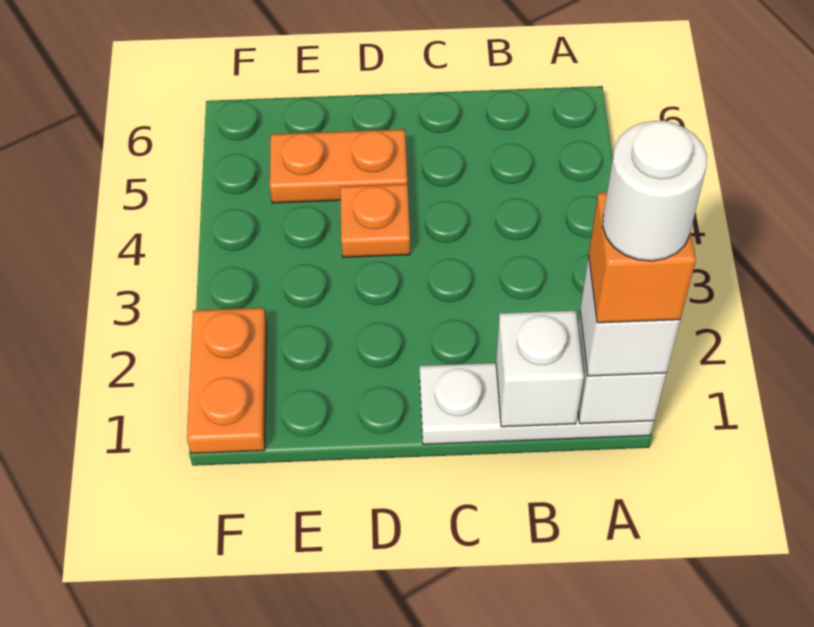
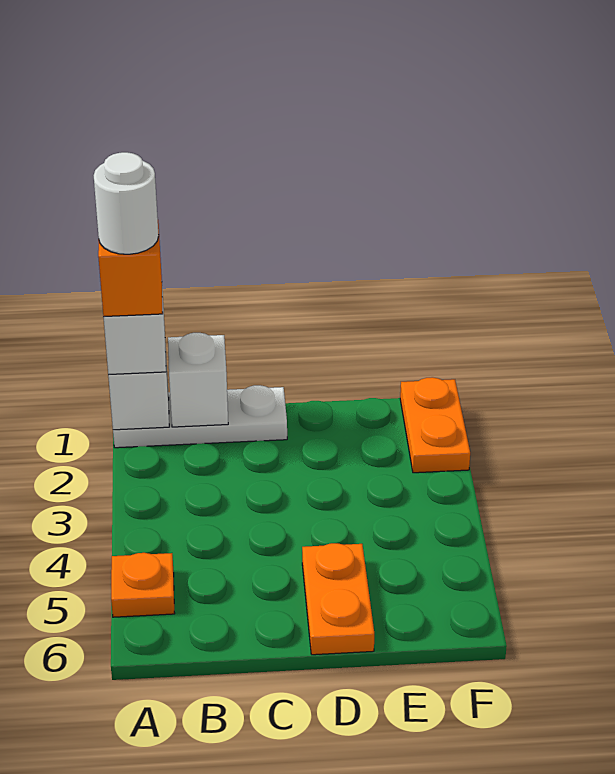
orange plate D4 level 1 -> orange plate A5 level 1
orange plate D5:E5 level 1 -> orange plate D5:D6 level 1

